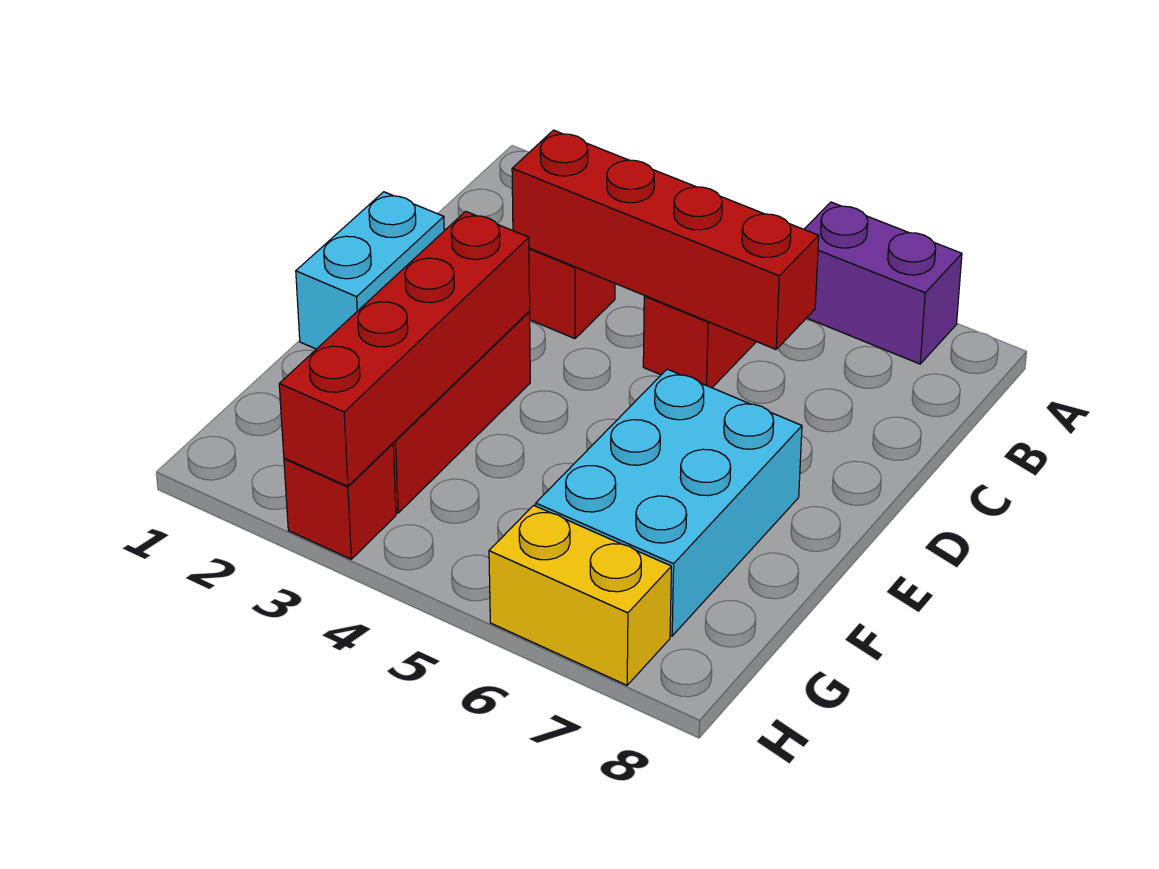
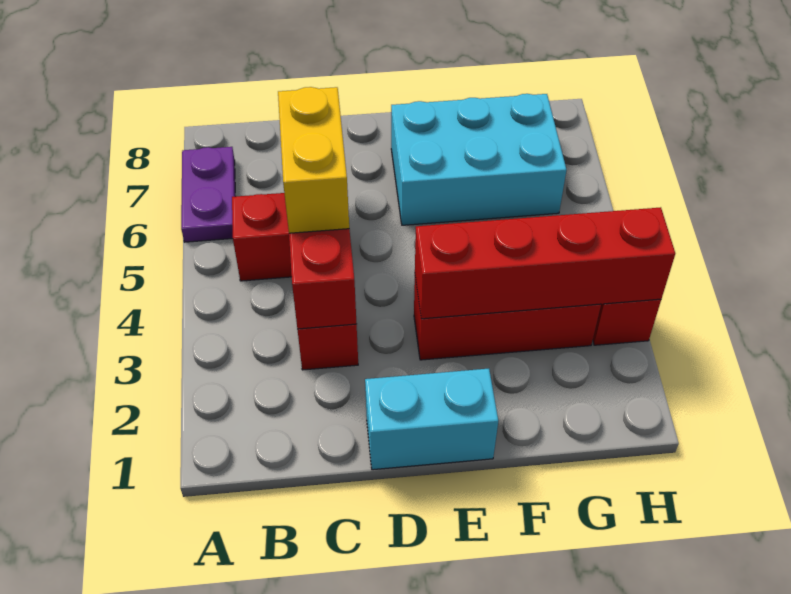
purple brick A6:A7 level 1 -> purple plate A6:A7 level 1
yellow brick H6:H7 level 1 -> yellow brick C4:C5 level 3

